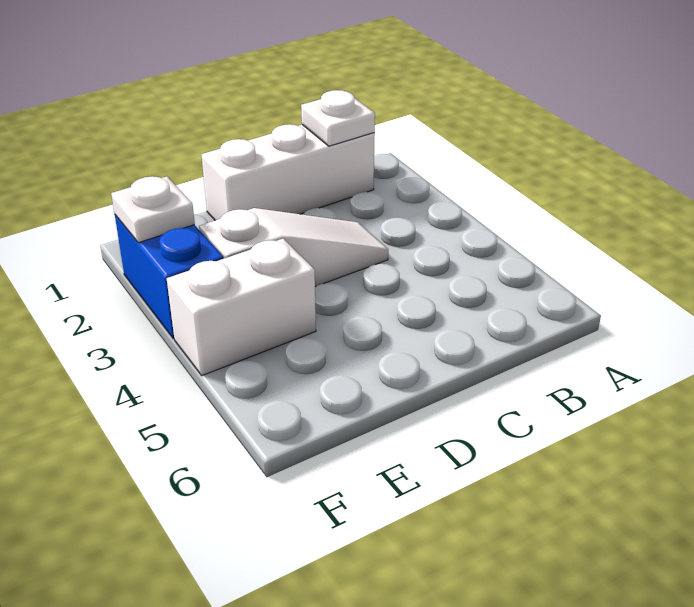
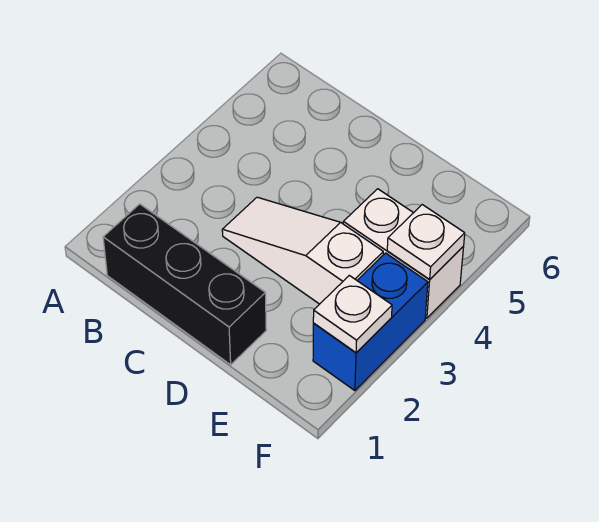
white brick B1:D1 level 1 -> black brick B1:D1 level 1
white plate B1 level 2 -> white plate F4 level 2

